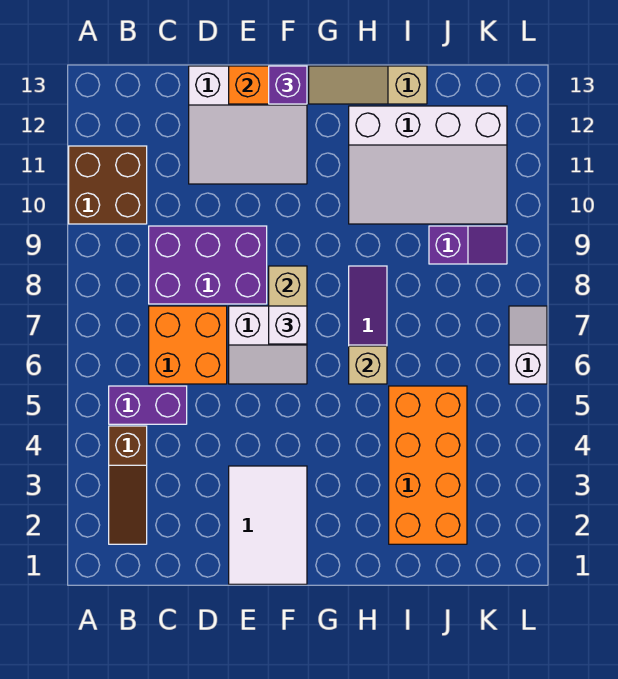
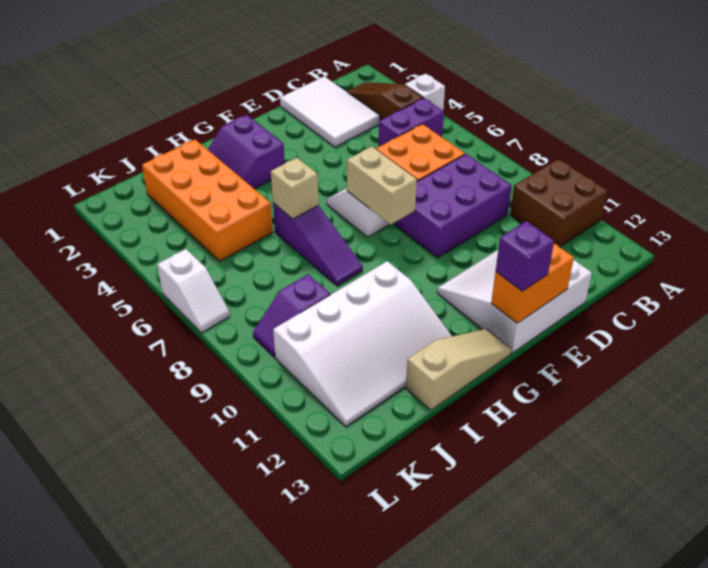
white tile E1:F3 level 1 -> white tile C1:D3 level 1
white brick F7 level 3 -> white brick A4 level 1
none -> purple slope G2:H3 level 1 top G
white slope H10:K12 level 1 top 12 -> white slope H10:K12 level 1 top 10

